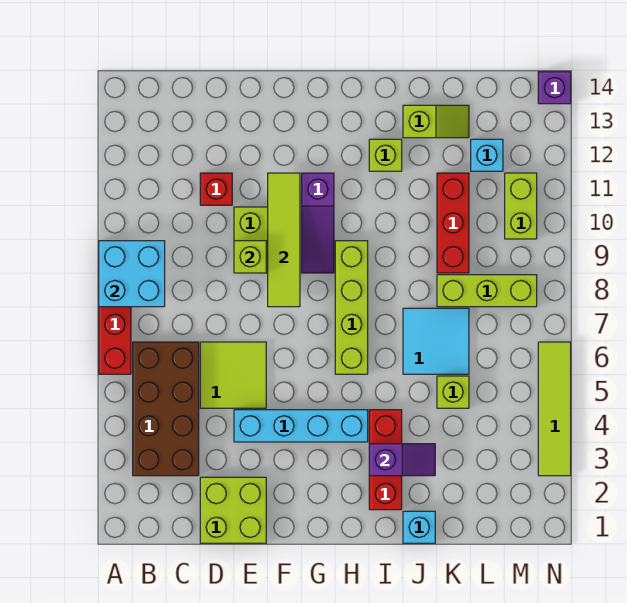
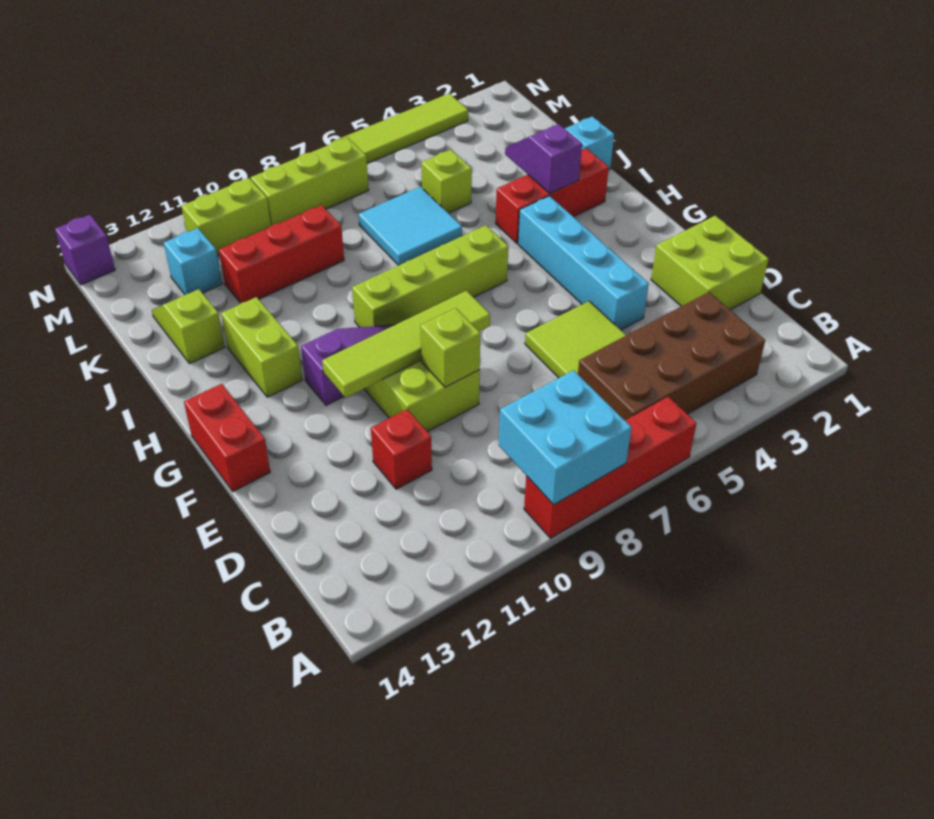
none -> red brick F14:G14 level 1
lime brick I12 level 1 -> lime brick H12:I12 level 1
lime brick K8:M8 level 1 -> lime brick M7:M9 level 1

